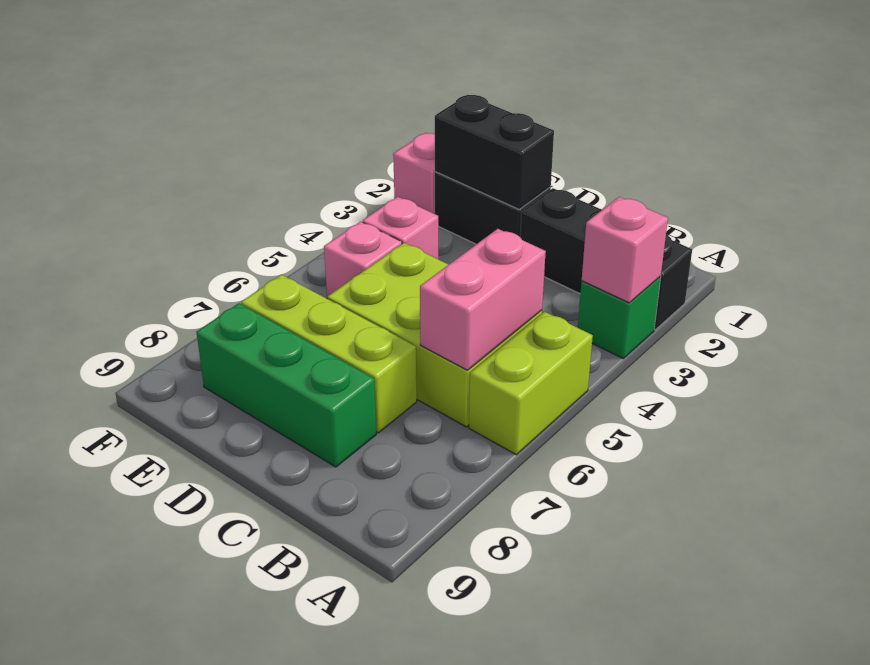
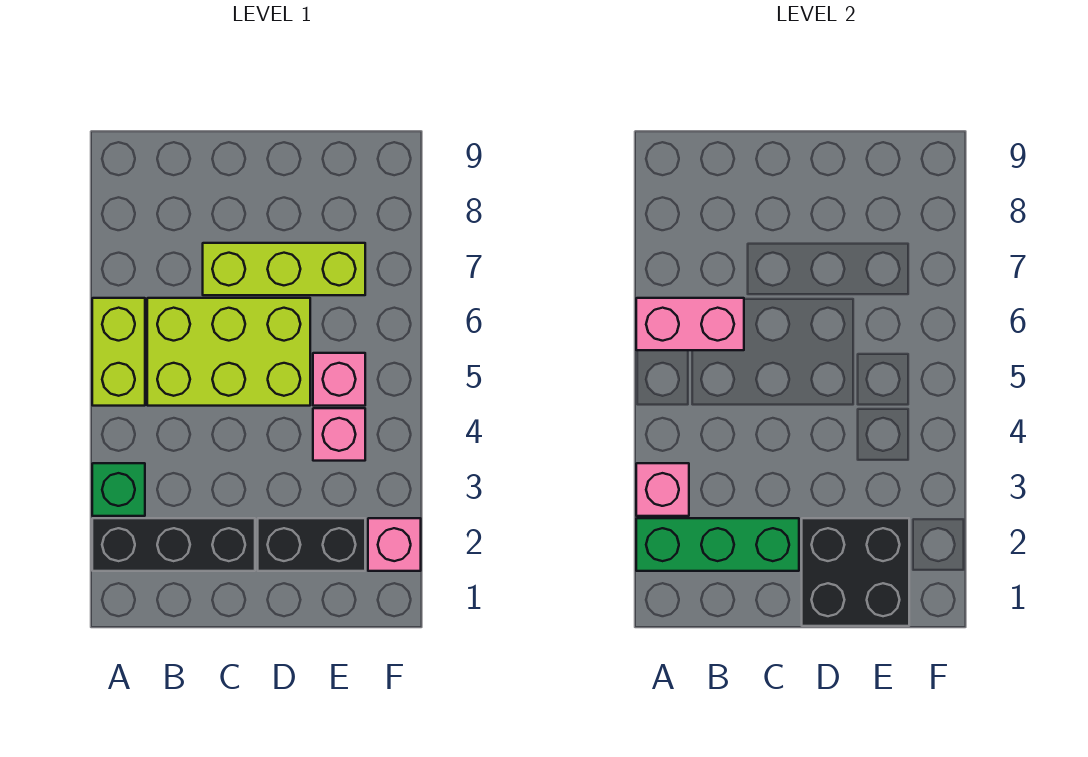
pink brick B5:B6 level 2 -> pink brick A6:B6 level 2
green brick C8:E8 level 1 -> green brick A2:C2 level 2
black brick D2:E2 level 2 -> black brick D1:E2 level 2

